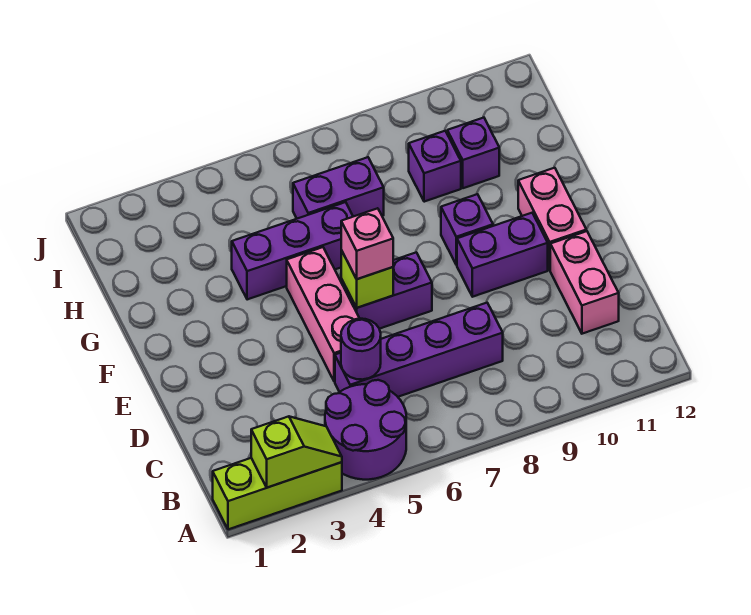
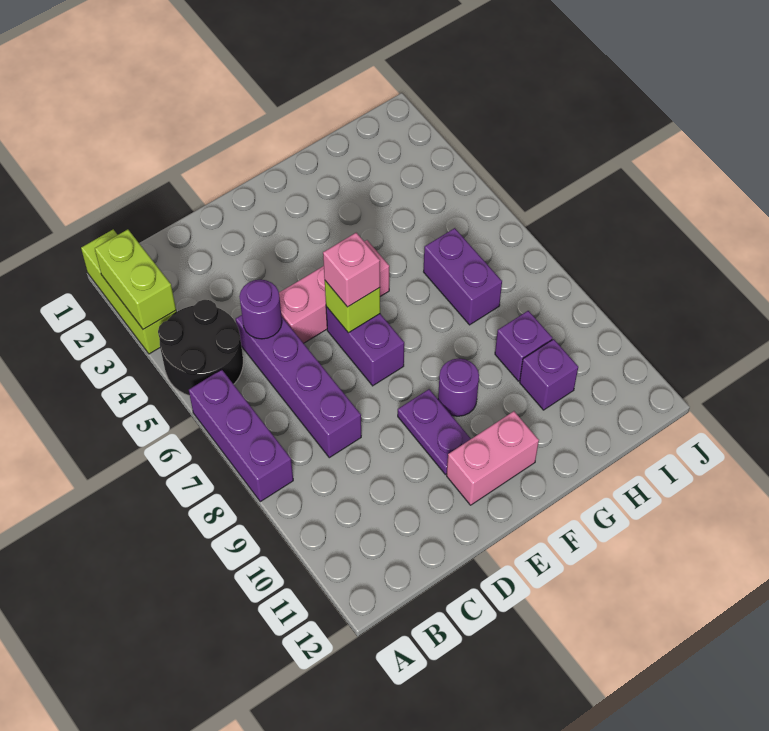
lime slope A2:A3 level 2 top 2 -> lime brick A2:A3 level 2
purple round brick A4:B5 level 1 -> black round brick A4:B5 level 1
pink brick C11:D11 level 1 -> none
purple brick E9:E10 level 1 -> purple plate E9:E10 level 1
purple brick F9 level 1 -> purple round brick F9 level 1
purple brick G4:G6 level 1 -> purple brick A6:A8 level 1

